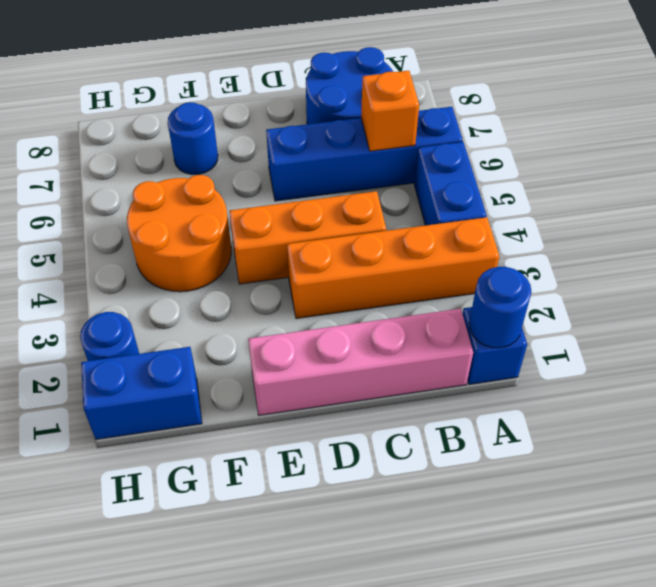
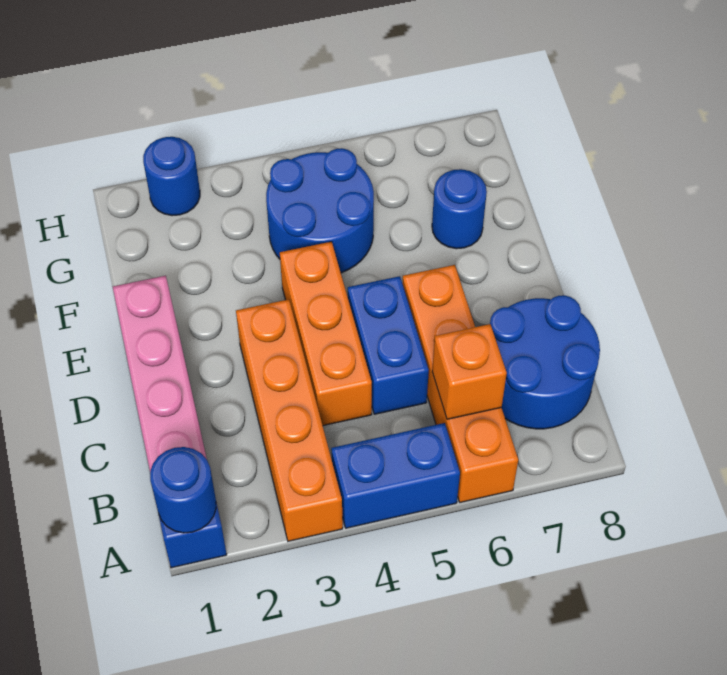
blue brick A6:D6 level 1 -> orange brick A6:D6 level 1
orange round brick F4:G5 level 1 -> blue round brick F4:G5 level 1
blue brick G1:H1 level 1 -> blue brick C5:D5 level 1

